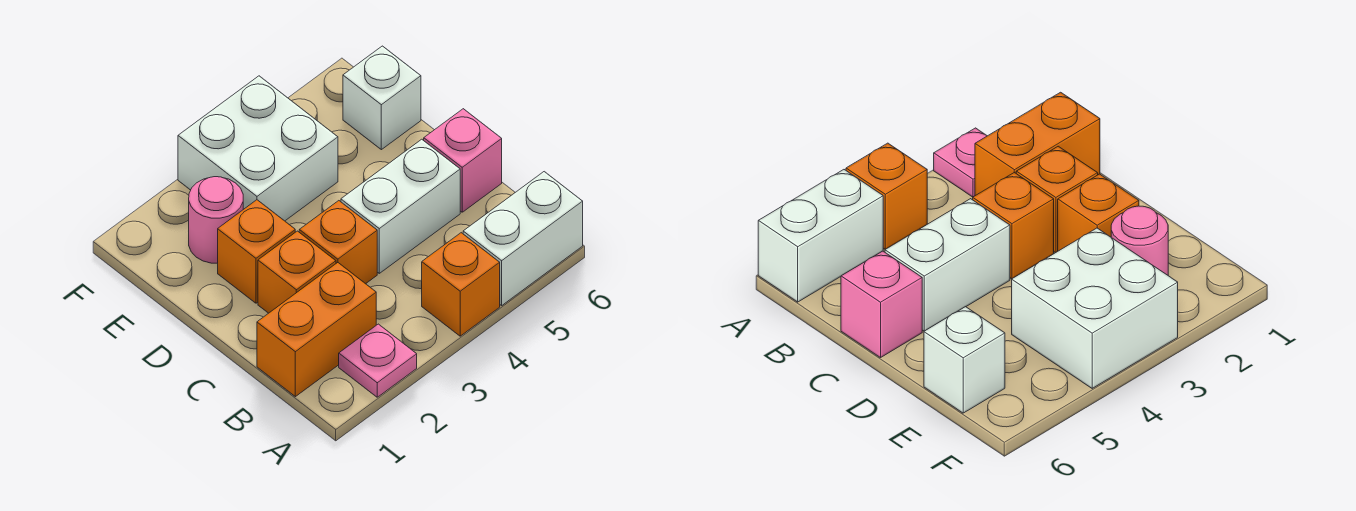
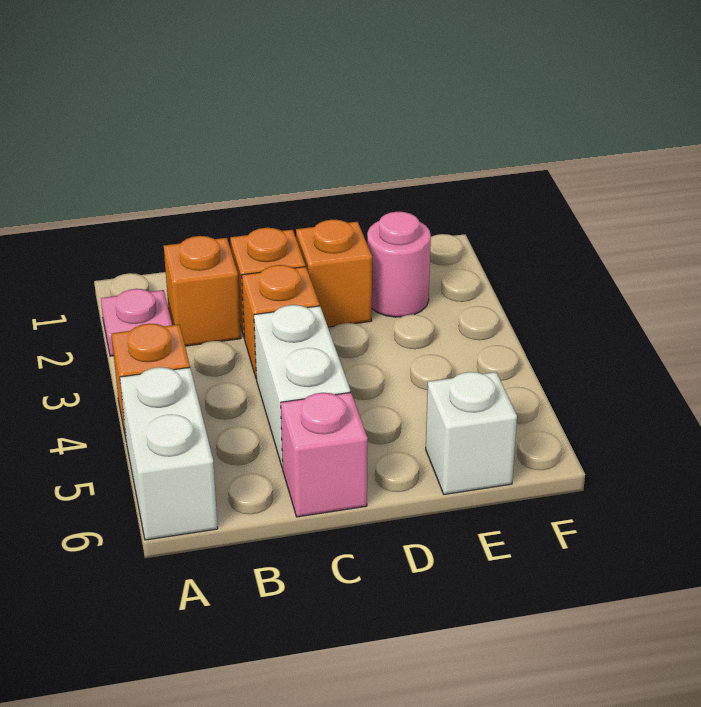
orange brick B1:B2 level 1 -> orange brick B2 level 1
white brick E3:F4 level 1 -> none

